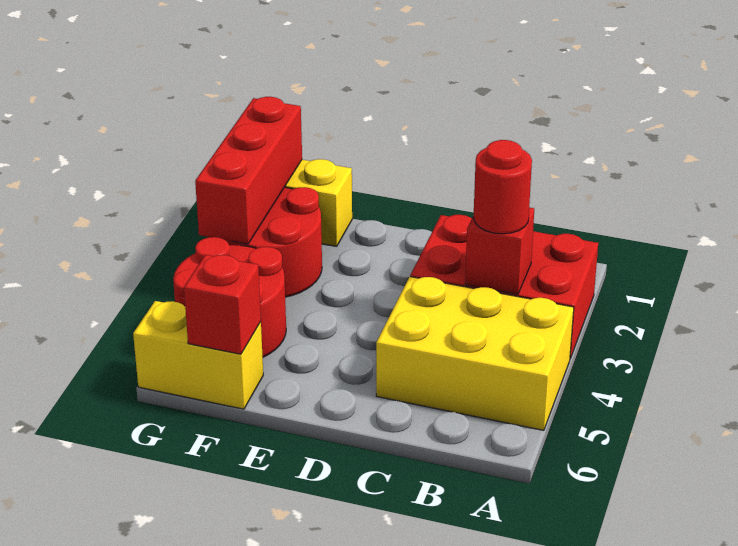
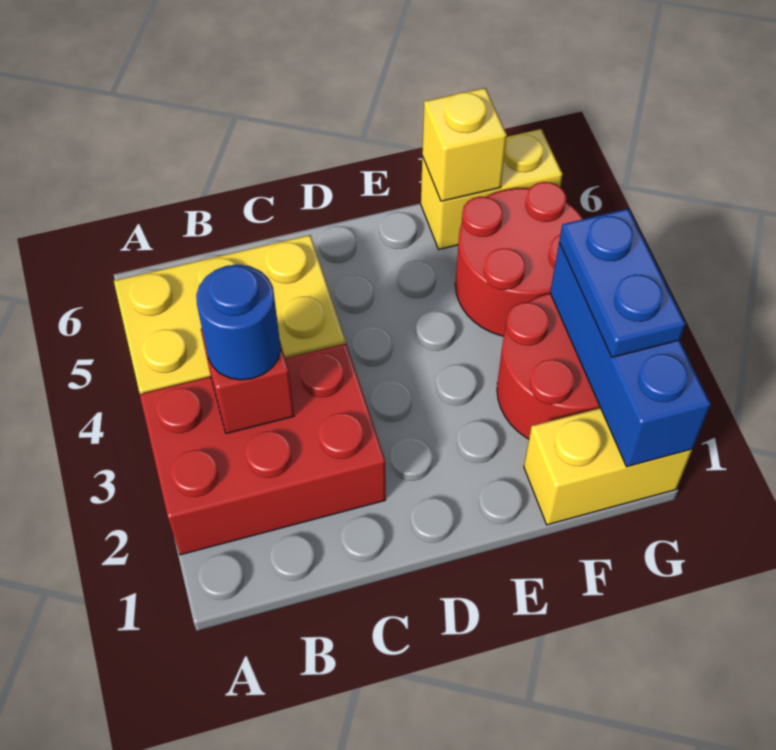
red round brick B3 level 3 -> blue round brick B3 level 3
red brick F6 level 2 -> yellow brick F6 level 2
red brick G1:G3 level 2 -> blue brick G1:G3 level 2
none -> blue plate G2:G3 level 3

